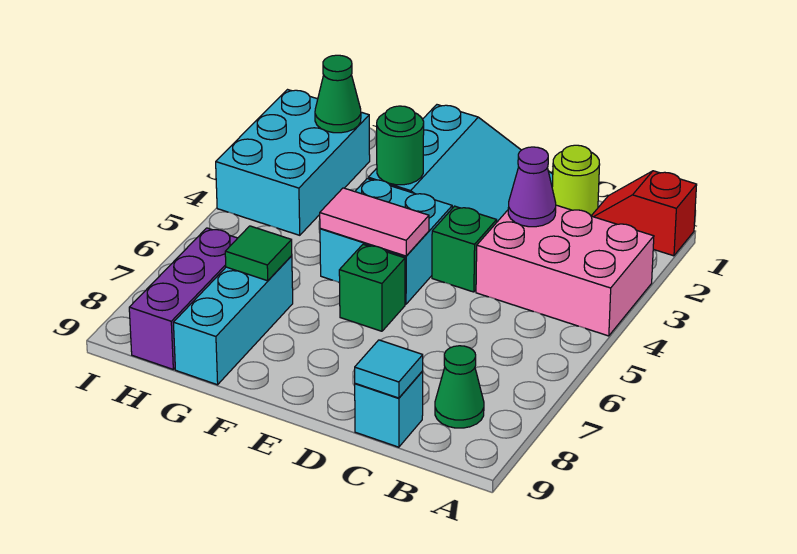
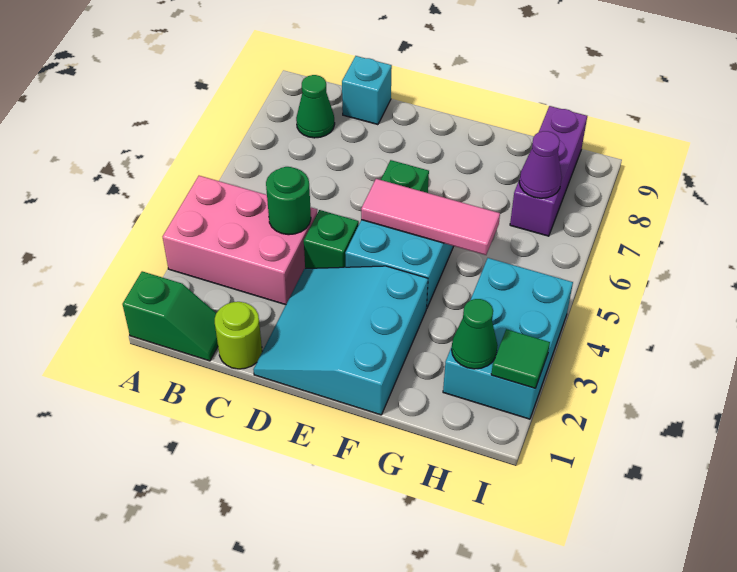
red slope A1:B1 level 1 top A -> green slope A1:B1 level 1 top A
purple cone C3 level 2 -> purple cone H7 level 2
cyan tile C9 level 2 -> none
pink tile E5:F5 level 2 -> pink tile E5:G5 level 2
green round brick F3 level 2 -> green round brick C4 level 2
cyan brick G7:G9 level 1 -> none
green tile G7 level 2 -> green tile I2 level 2

